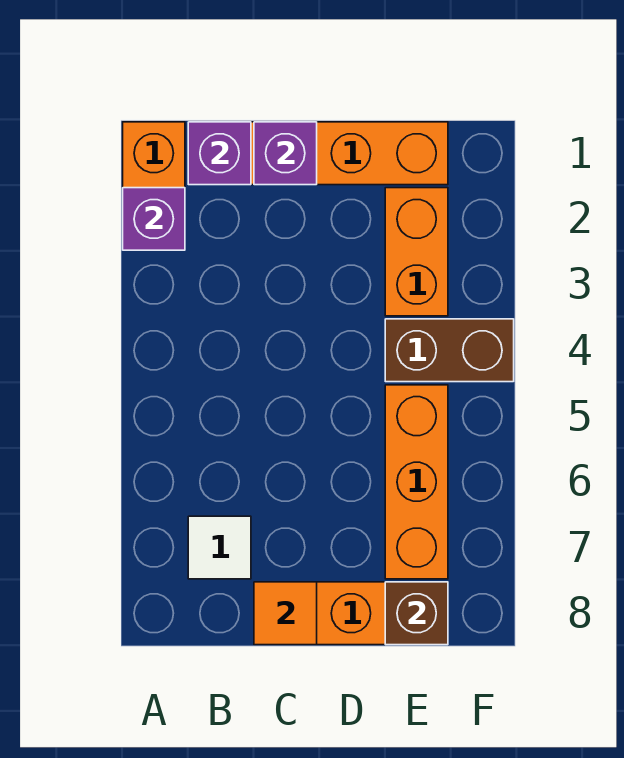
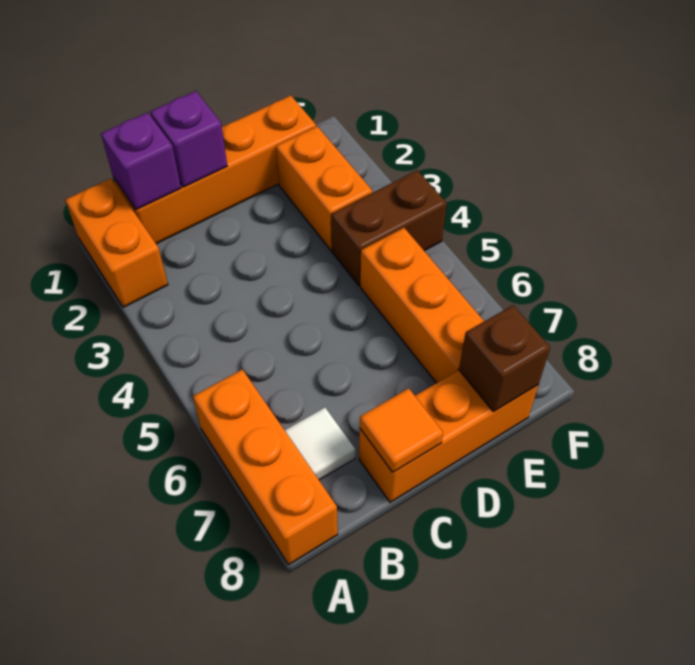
purple brick A2 level 2 -> none
none -> orange brick A6:A8 level 1

